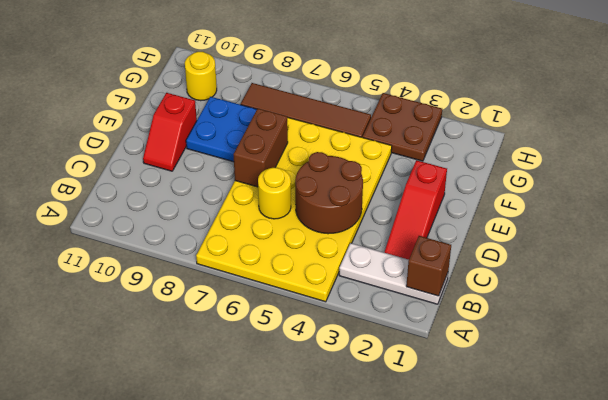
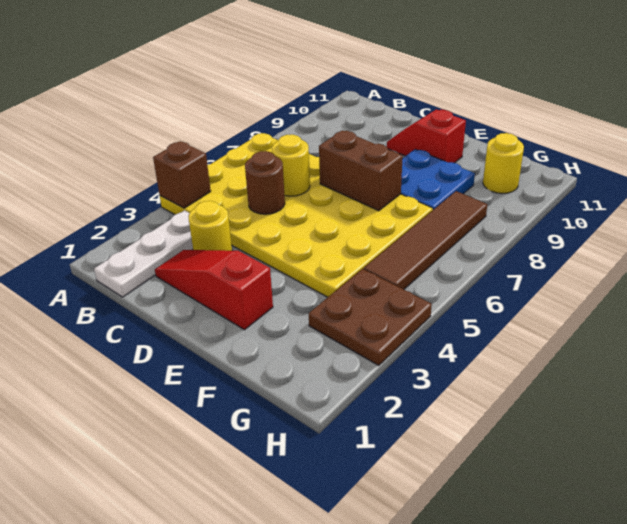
brown brick B1 level 2 -> brown brick A4 level 2
none -> yellow round brick C3 level 1
brown round brick C4:D5 level 2 -> brown round brick C5 level 2

